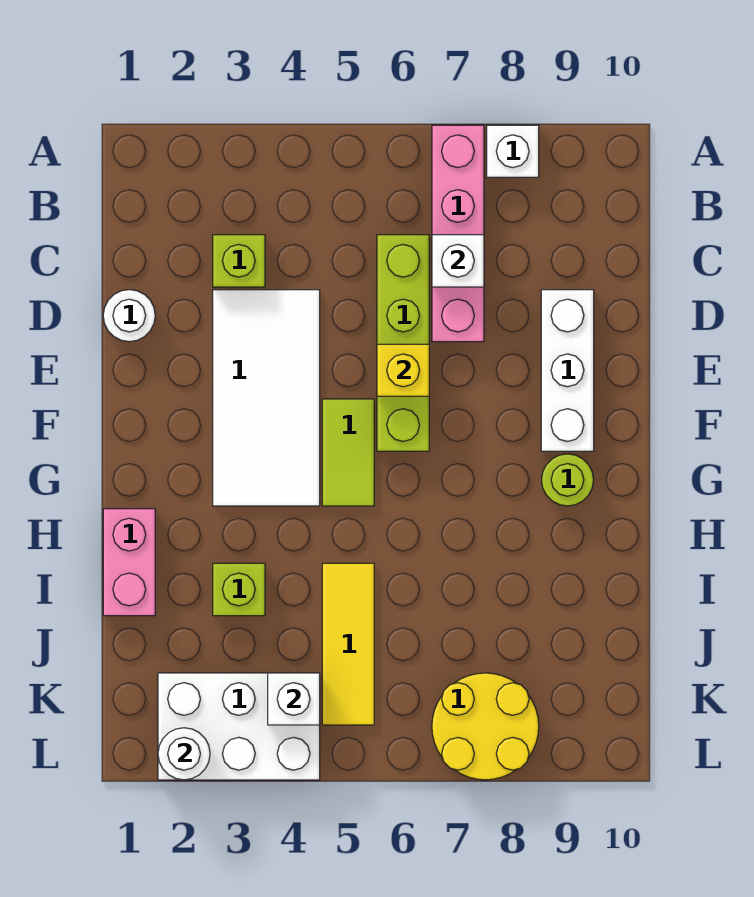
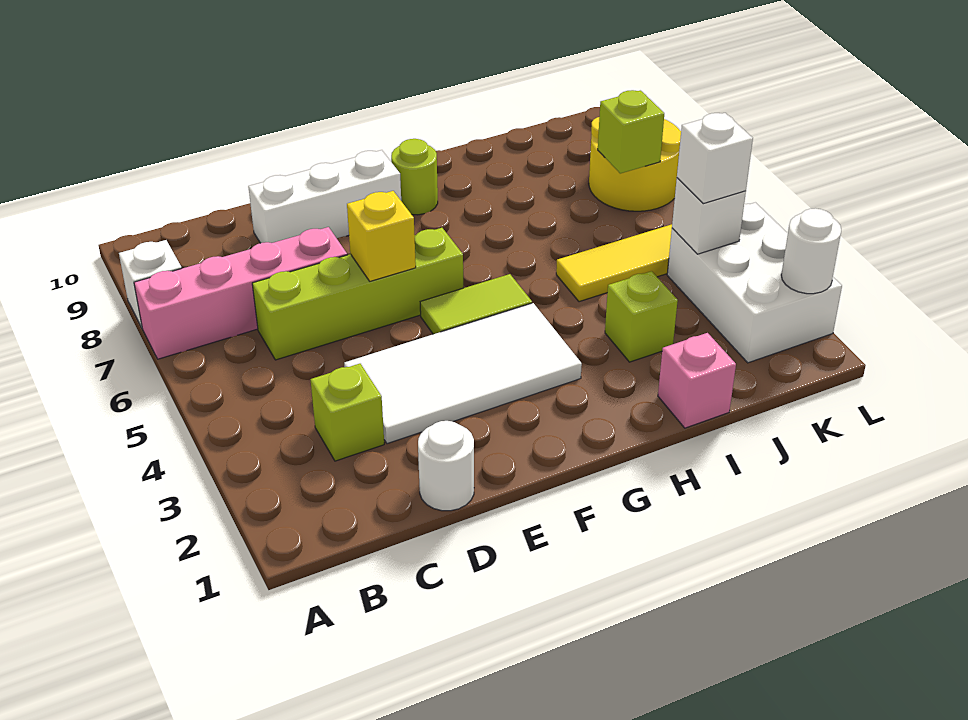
white brick C7 level 2 -> white brick K4 level 3
pink brick H1:I1 level 1 -> pink brick I1 level 1
none -> lime brick K7 level 2

